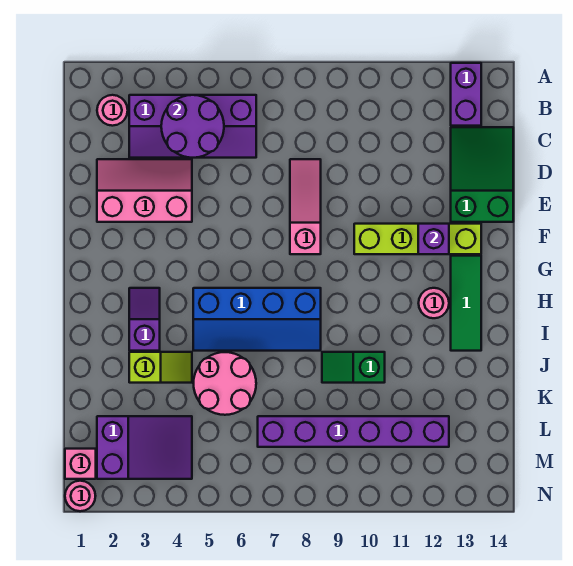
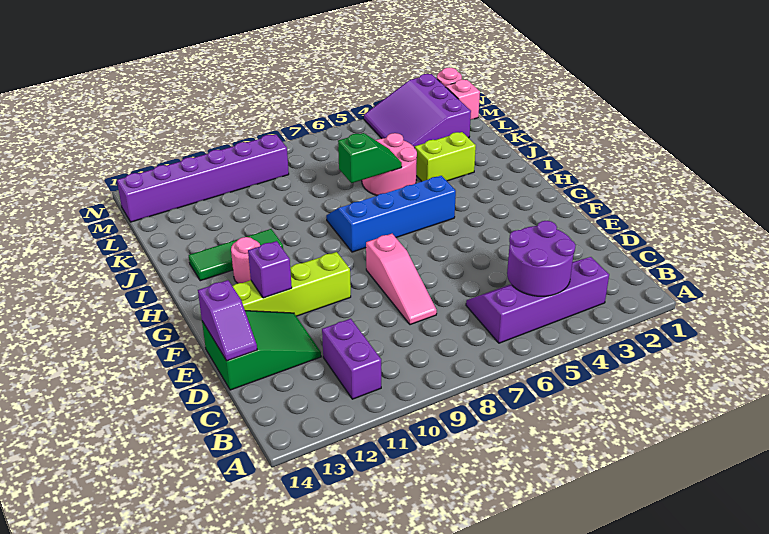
purple brick A13:B13 level 1 -> purple brick B11:C11 level 1
pink round brick B2 level 1 -> none
green slope C13:E14 level 1 top E -> green slope D12:E14 level 1 top 14
pink slope D2:E4 level 1 top E -> none
green tile G13:I13 level 1 -> green tile I11:I13 level 1
purple slope H3:I3 level 1 top I -> purple slope D14:E14 level 2 top E
lime slope J3:J4 level 1 top 3 -> lime brick J3:J4 level 1
green slope J9:J10 level 1 top 10 -> green slope J6:J7 level 2 top 7
purple slope L2:M4 level 1 top 2 -> purple slope L2:N4 level 1 top 2
purple brick L7:L12 level 1 -> purple brick M9:M14 level 1

